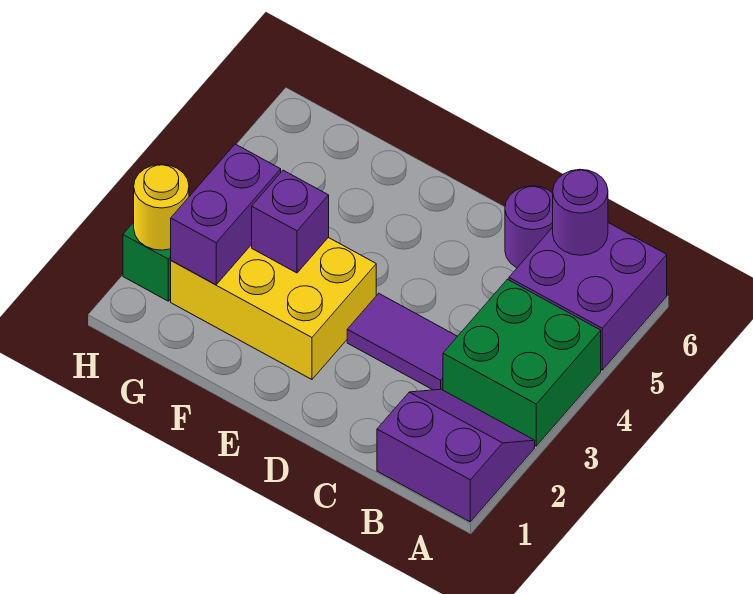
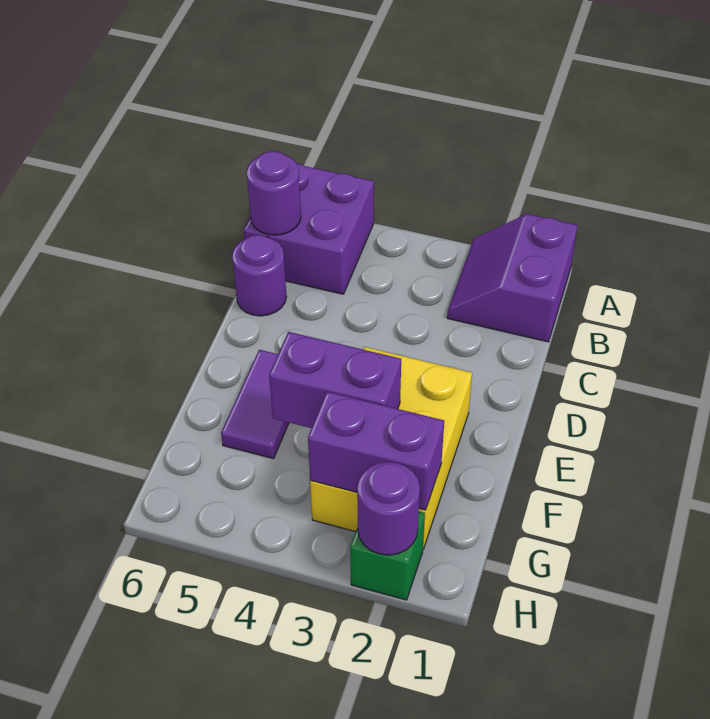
green brick A3:B4 level 1 -> none
purple tile C3:D3 level 1 -> purple tile E5:F5 level 1
purple brick F3 level 2 -> purple brick F3:F4 level 2
yellow round brick H2 level 2 -> purple round brick H2 level 2

